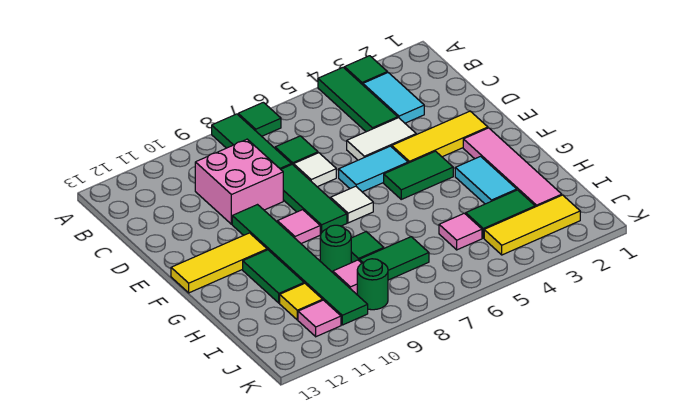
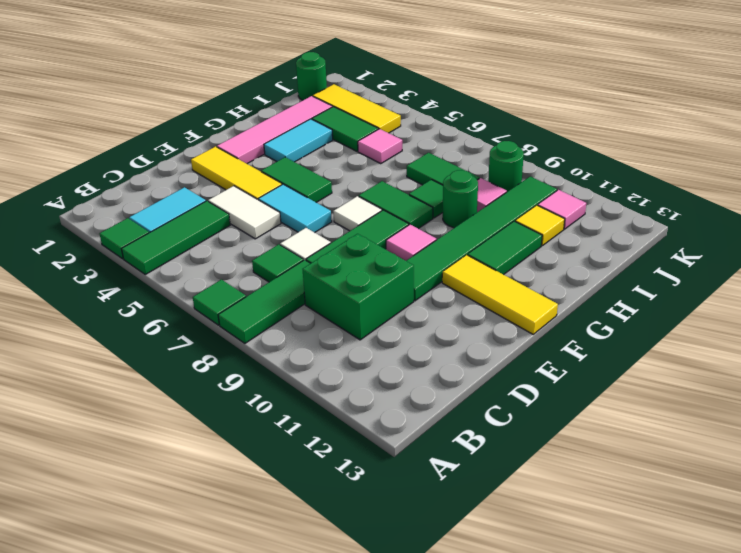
pink brick C9:D10 level 1 -> green brick C9:D10 level 1
none -> green tile G7:G8 level 1
none -> green round brick J1 level 1

